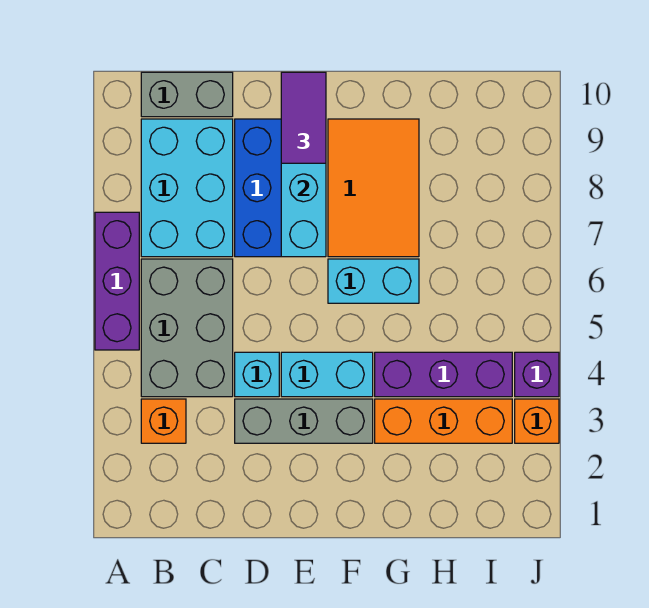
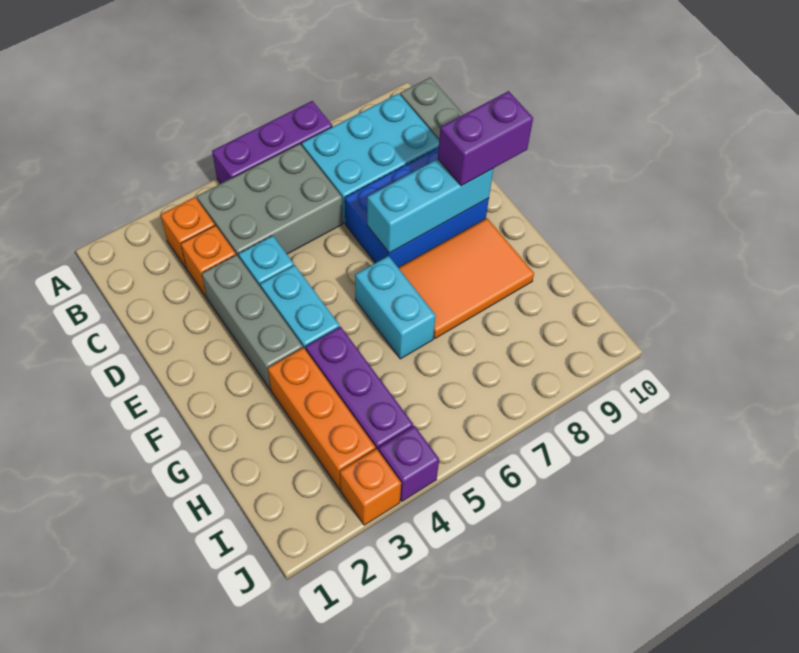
none -> orange brick C3 level 1
purple tile E9:E10 level 3 -> purple brick E9:E10 level 3

